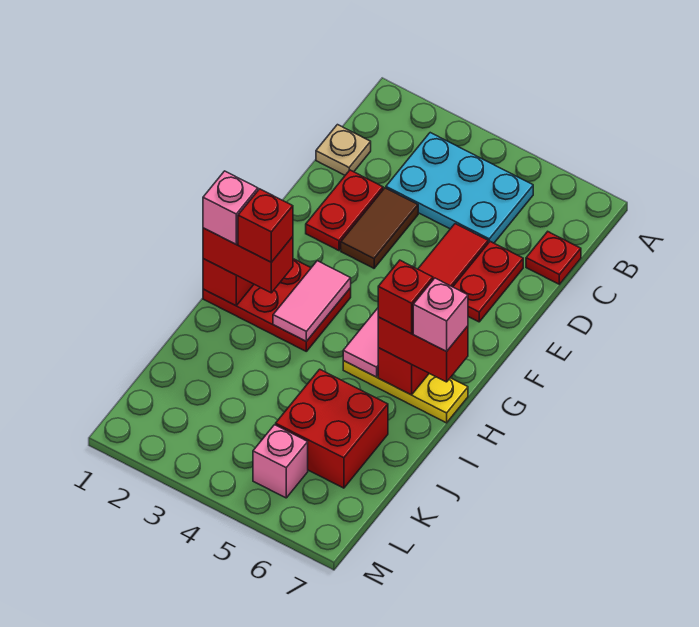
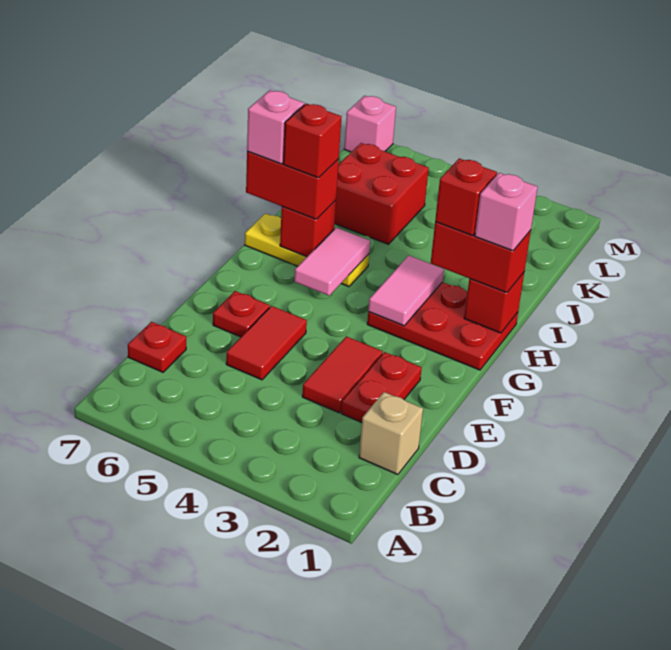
cyan plate B3:C5 level 1 -> none
tan plate C1 level 1 -> tan brick C1 level 1
brown tile D3:E3 level 1 -> red tile D3:E3 level 1
red plate D6:E6 level 1 -> red plate E6 level 1
pink brick L5 level 1 -> pink brick M7 level 1

